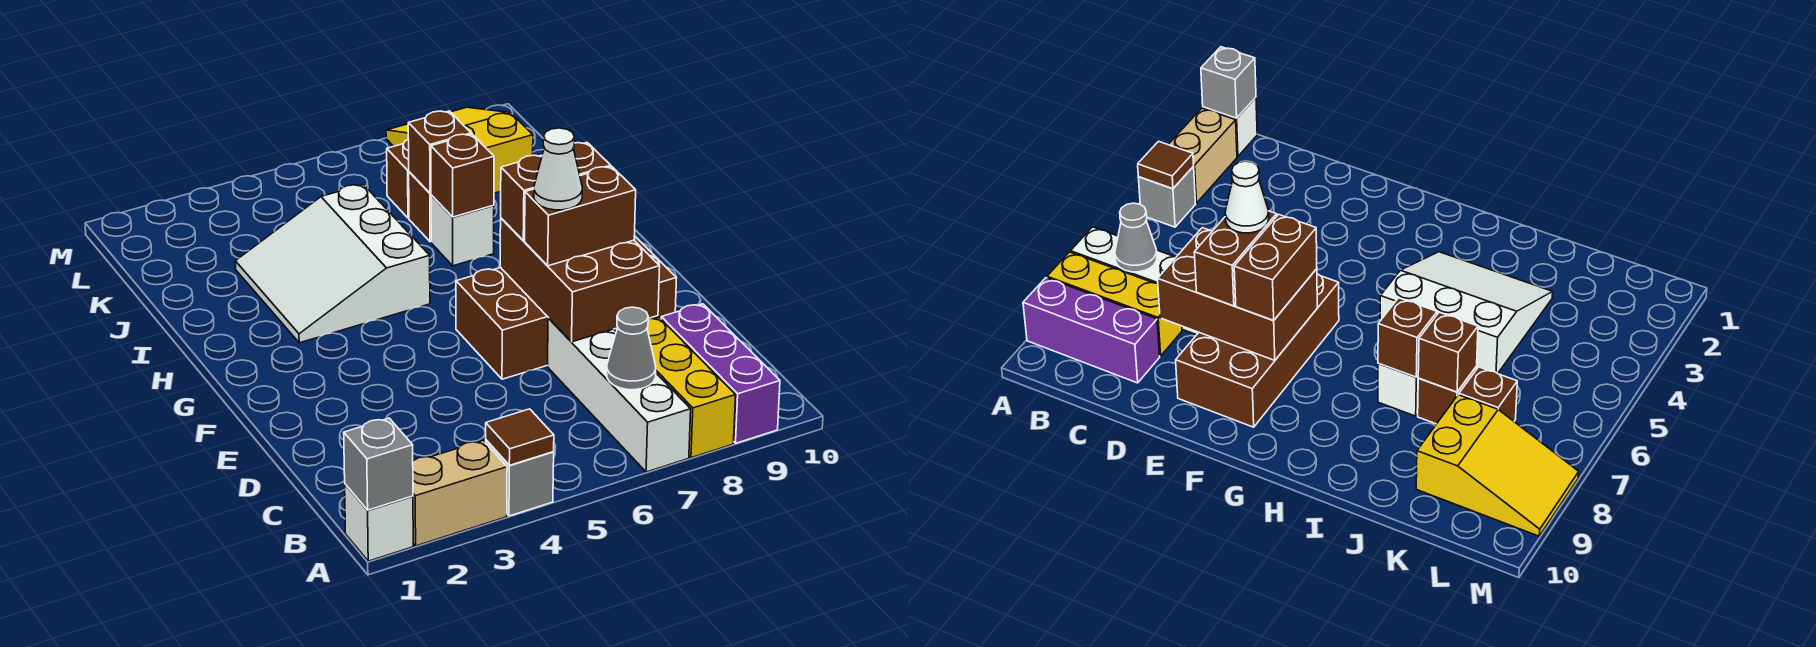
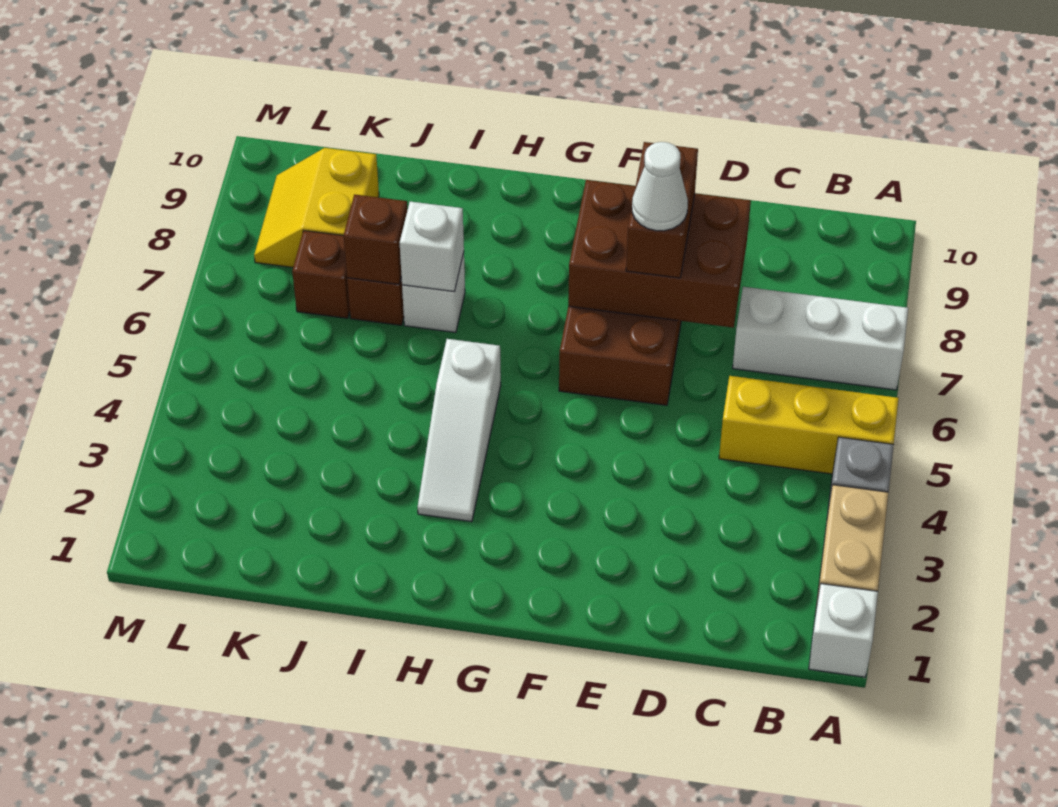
grey brick A1 level 2 -> none
brown tile A4 level 2 -> none
white brick A7:D7 level 1 -> white brick A7:C7 level 1
yellow brick A8:C8 level 1 -> yellow brick A5:C5 level 1
purple brick A9:C9 level 1 -> none
grey cone B7 level 2 -> none
brown brick F7:F8 level 3 -> none
white slope H3:J5 level 1 top 5 -> white slope H3:H5 level 1 top 5
brown brick I7 level 2 -> white brick I7 level 2
yellow slope K8:M9 level 1 top K -> yellow slope K8:L9 level 1 top K

